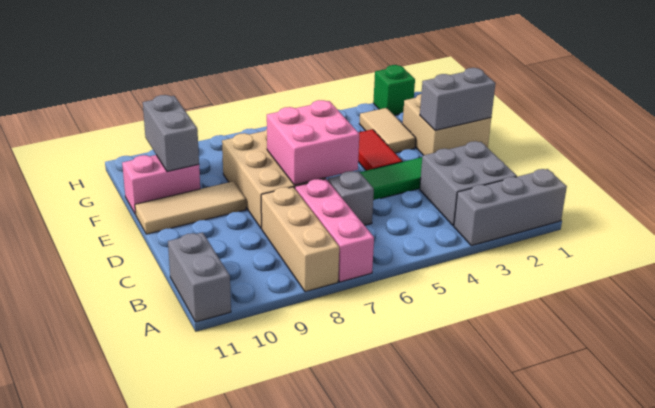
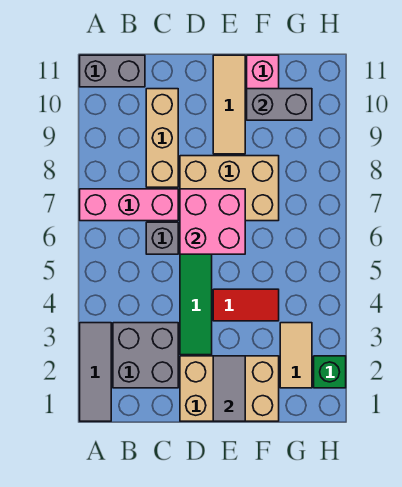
grey brick A1:A3 level 1 -> grey tile A1:A3 level 1
tan brick A8:C8 level 1 -> tan brick C8:C10 level 1
tan brick E1:F2 level 1 -> tan brick D1:F2 level 1
grey brick E1:E2 level 2 -> grey tile E1:E2 level 2
tan tile F3:G3 level 1 -> tan tile G2:G3 level 1

